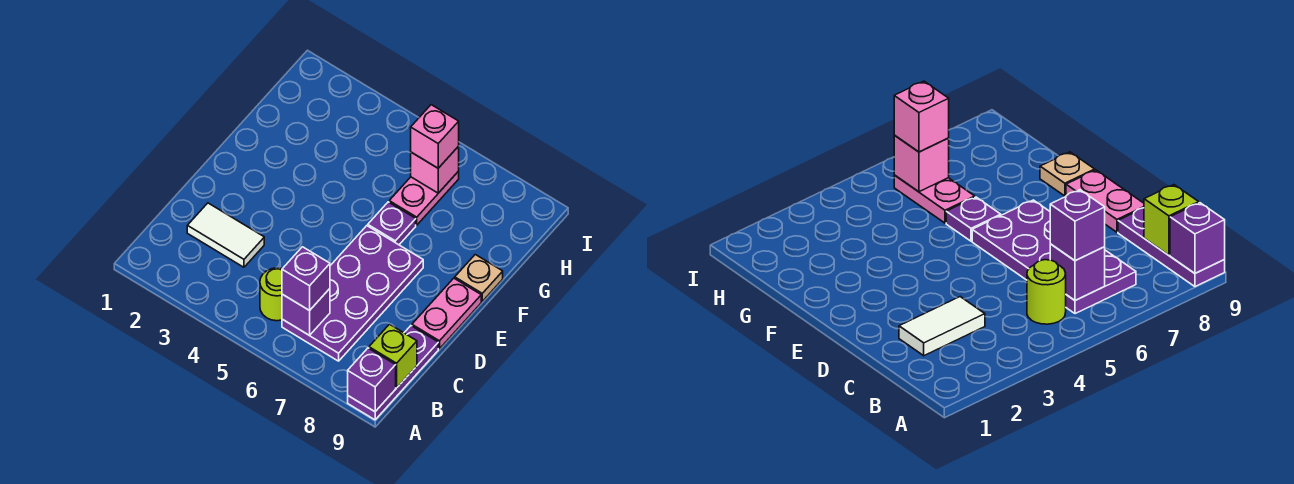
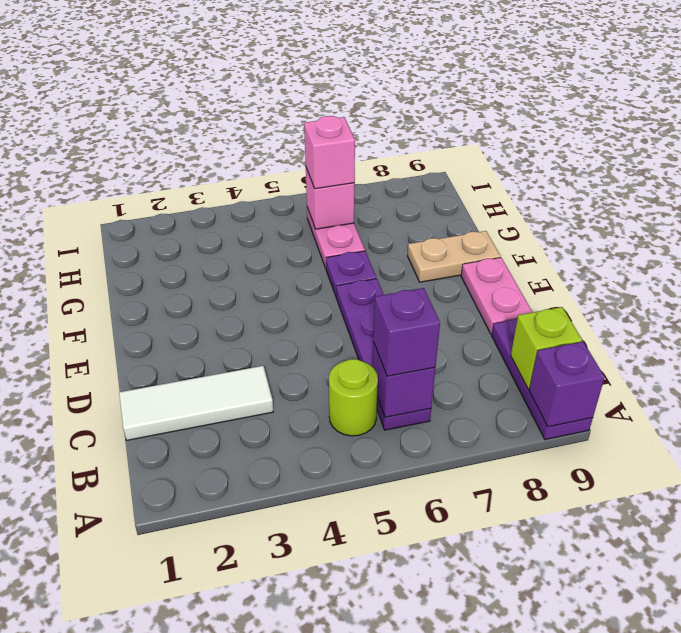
purple plate B6:E7 level 1 -> purple plate B6:E6 level 1
white tile C2:C3 level 1 -> white tile C1:C3 level 1
tan plate F9 level 1 -> tan plate F8:F9 level 1

